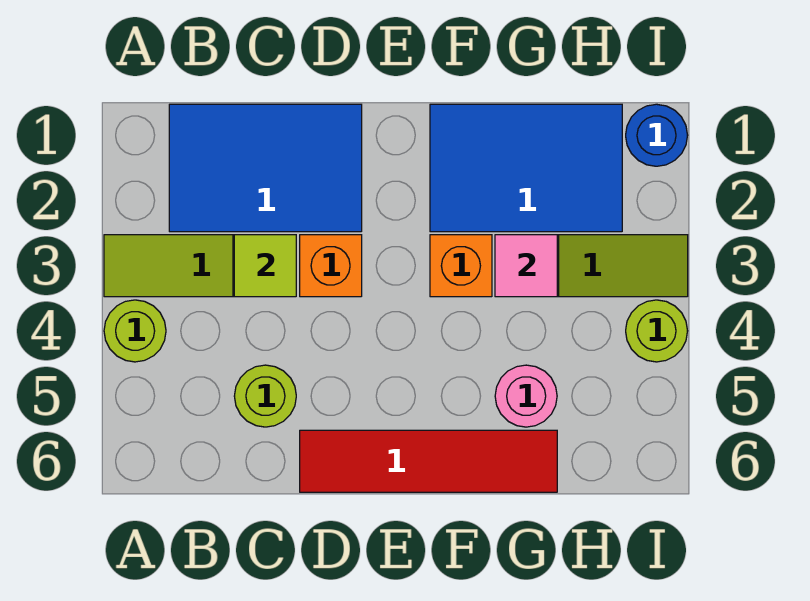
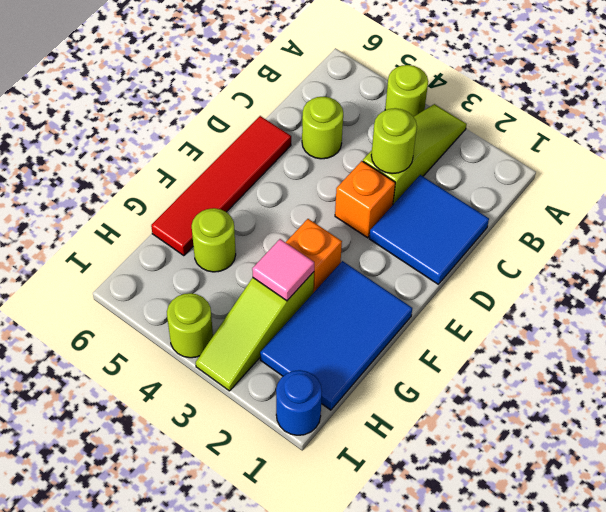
blue tile B1:D2 level 1 -> blue tile C1:D2 level 1
lime tile C3 level 2 -> lime round brick C3 level 2
pink round brick G5 level 1 -> lime round brick G5 level 1

